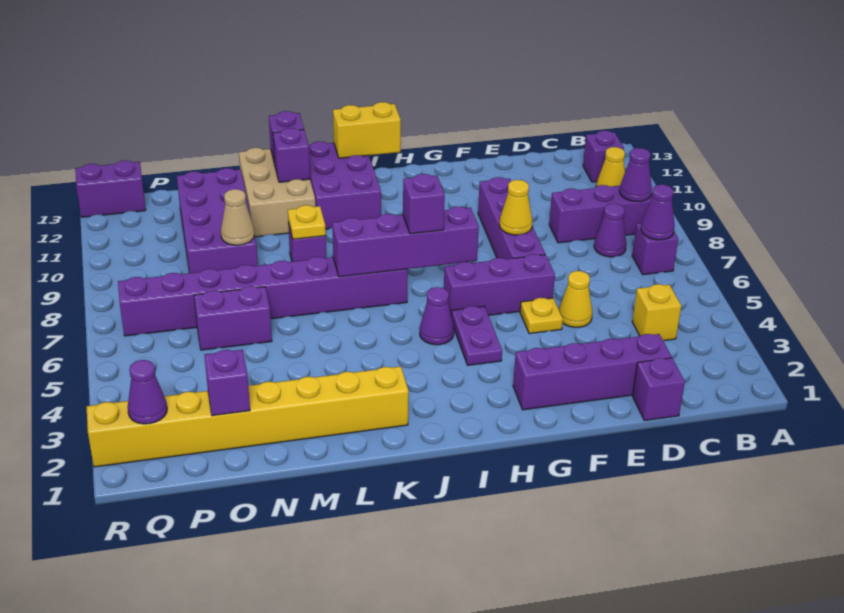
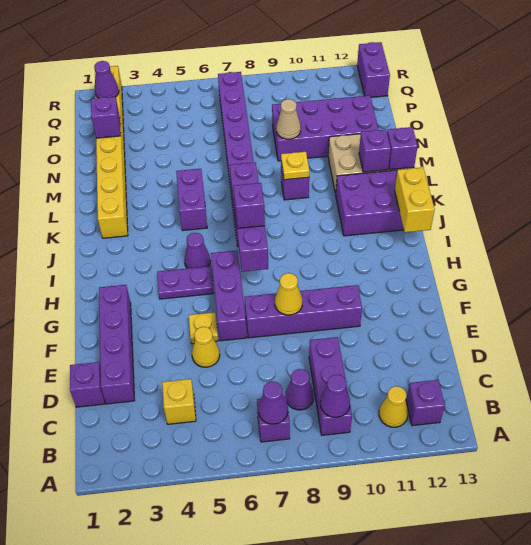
purple brick N6:O6 level 1 -> purple brick K5:L5 level 1

